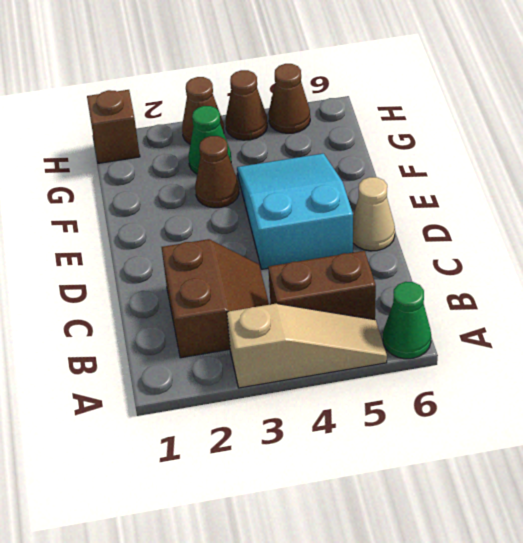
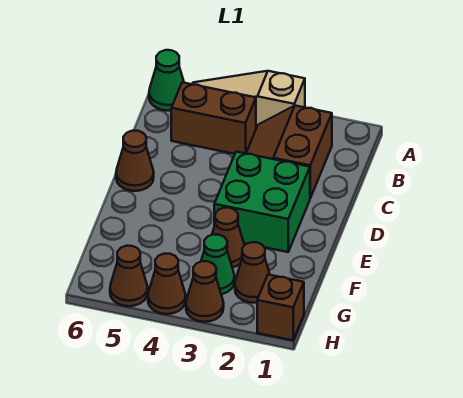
none -> green brick D2:E3 level 1
cyan slope D4:F5 level 1 top D -> none
tan cone D6 level 1 -> brown cone D6 level 1
none -> brown cone G2 level 1

